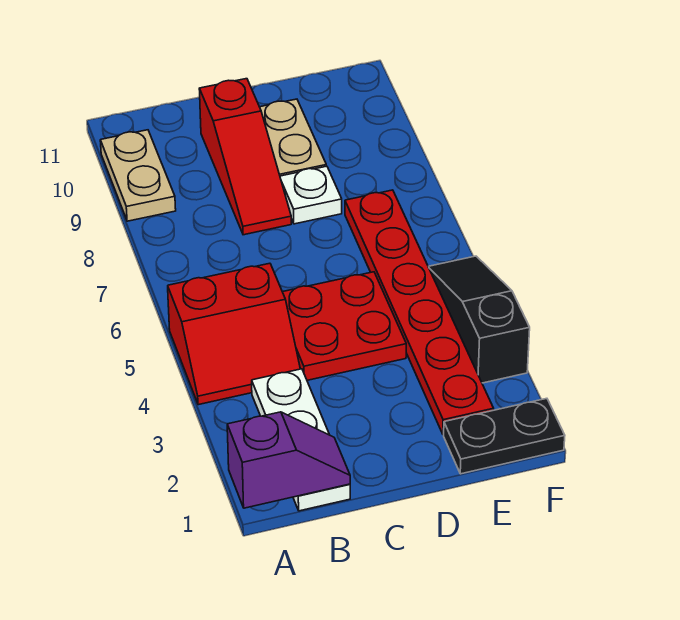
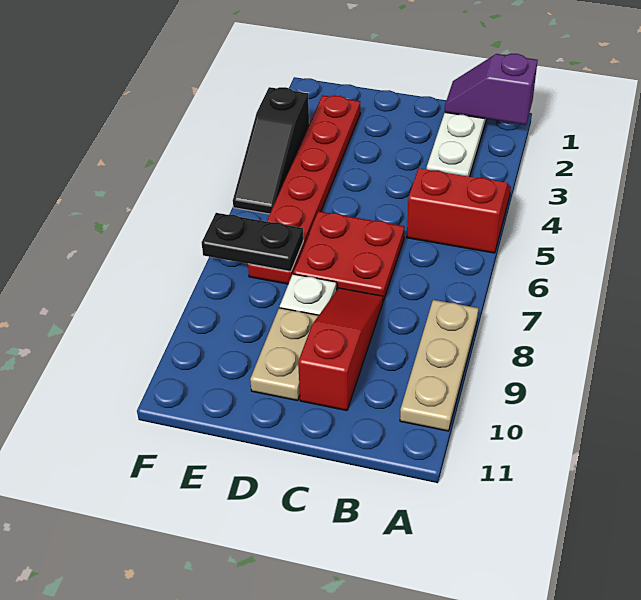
tan plate A9:A10 level 1 -> tan plate A8:A10 level 1
red plate C4:D5 level 1 -> red plate C6:D7 level 1
black plate E1:F1 level 1 -> black plate E7:F7 level 2

